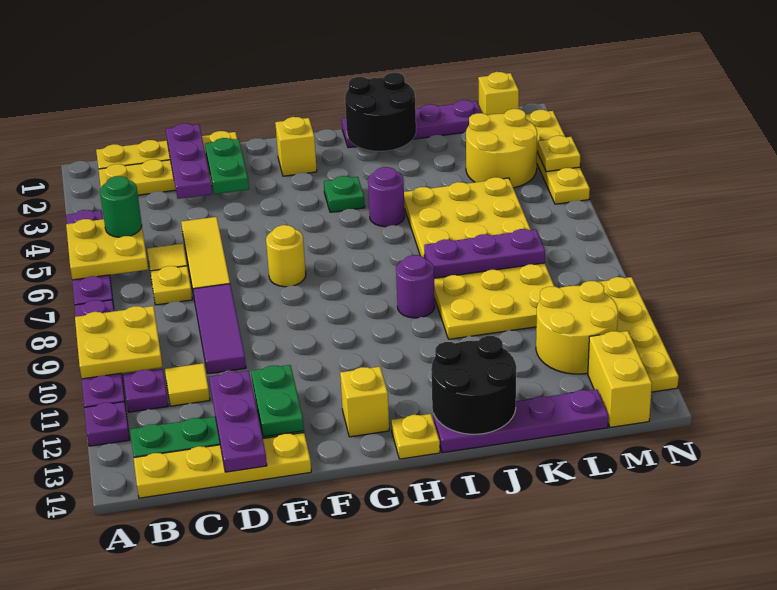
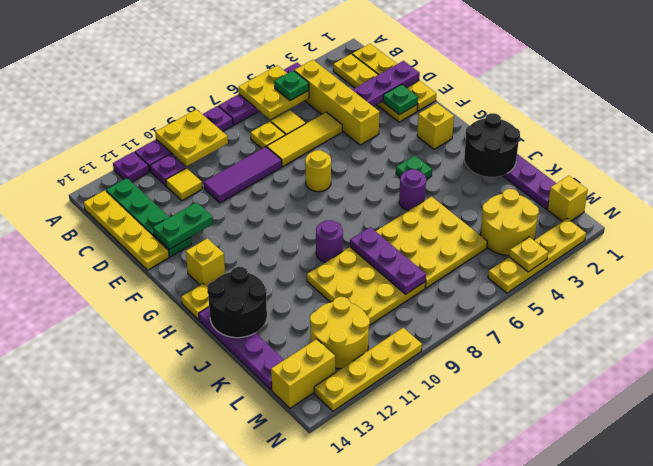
none -> yellow brick B4:E4 level 1
green round brick B5 level 3 -> green plate B5 level 3
purple plate D12:D14 level 2 -> none
green plate E2:E3 level 2 -> green plate E2 level 2

